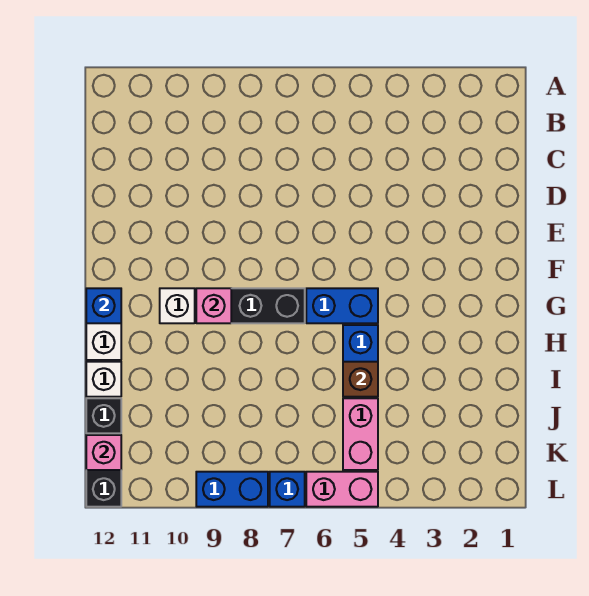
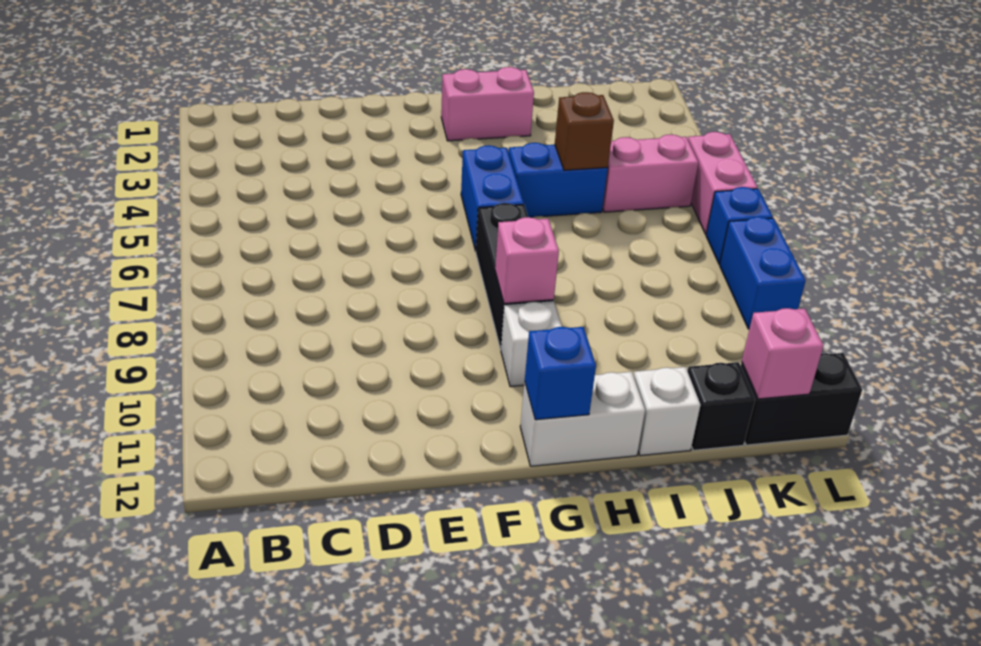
none -> pink brick G2:H2 level 1

